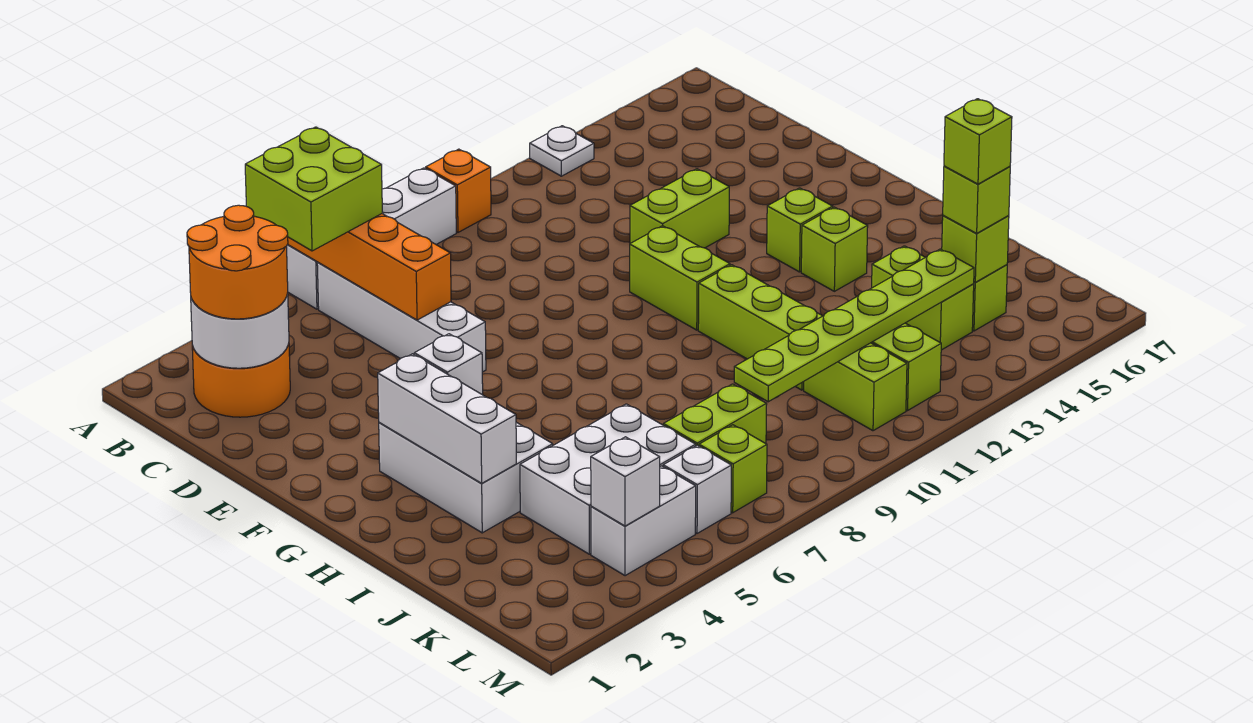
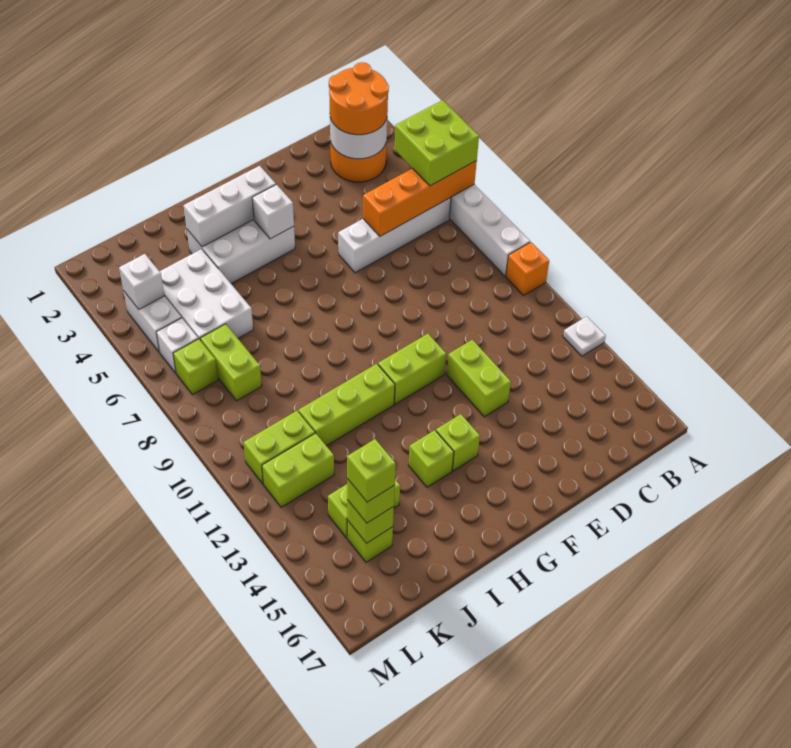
lime plate K9:K14 level 2 -> none

